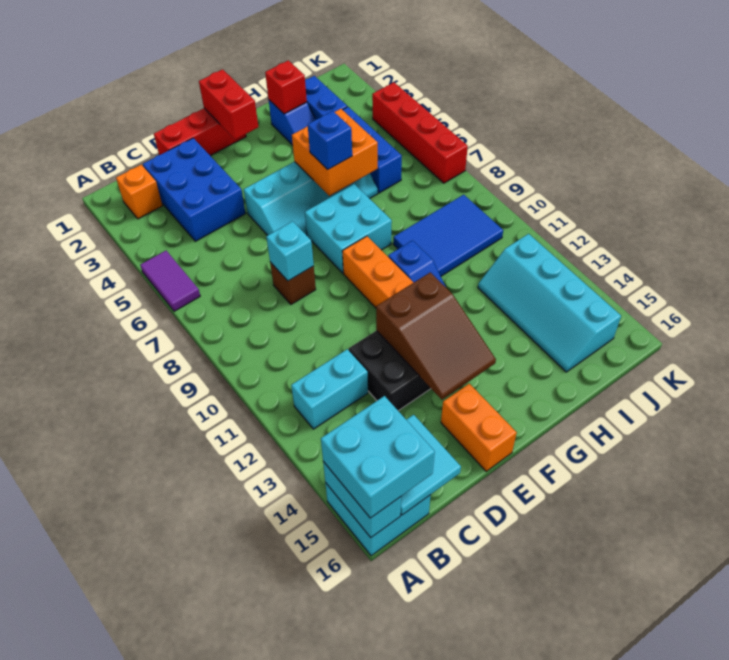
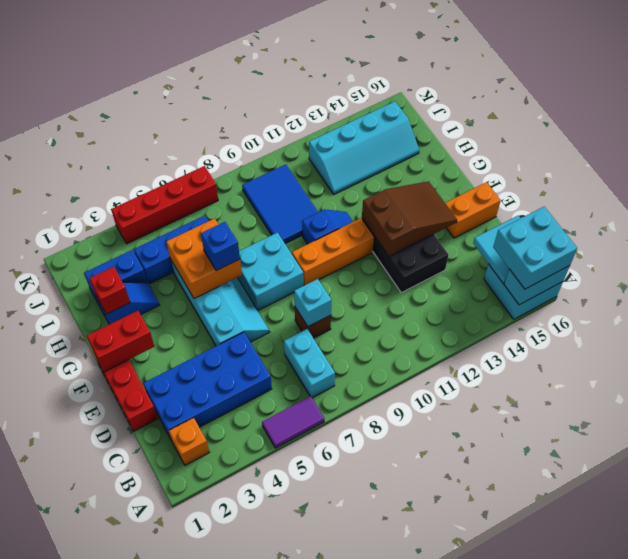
cyan brick B12:C12 level 1 -> cyan brick B7:C7 level 1
blue brick C2:D4 level 1 -> blue brick C2:D5 level 1

